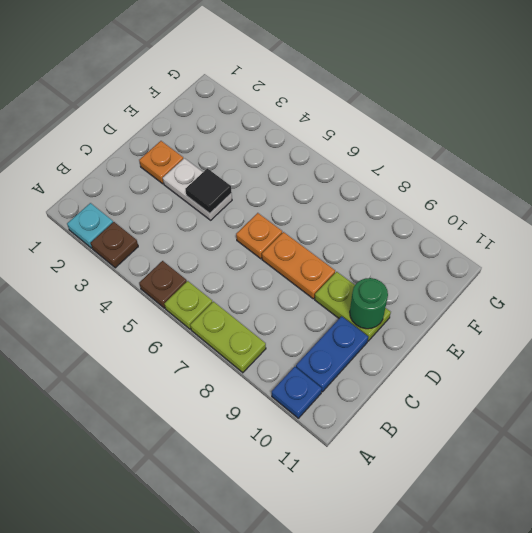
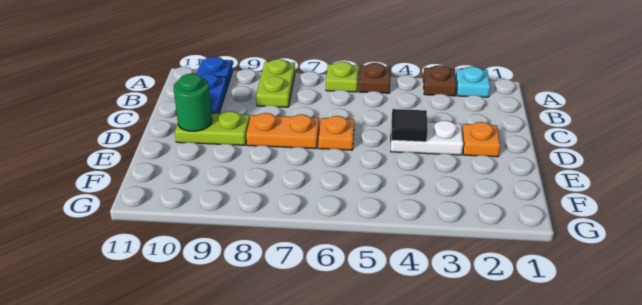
lime plate A7:A8 level 1 -> lime plate A8:B8 level 1

